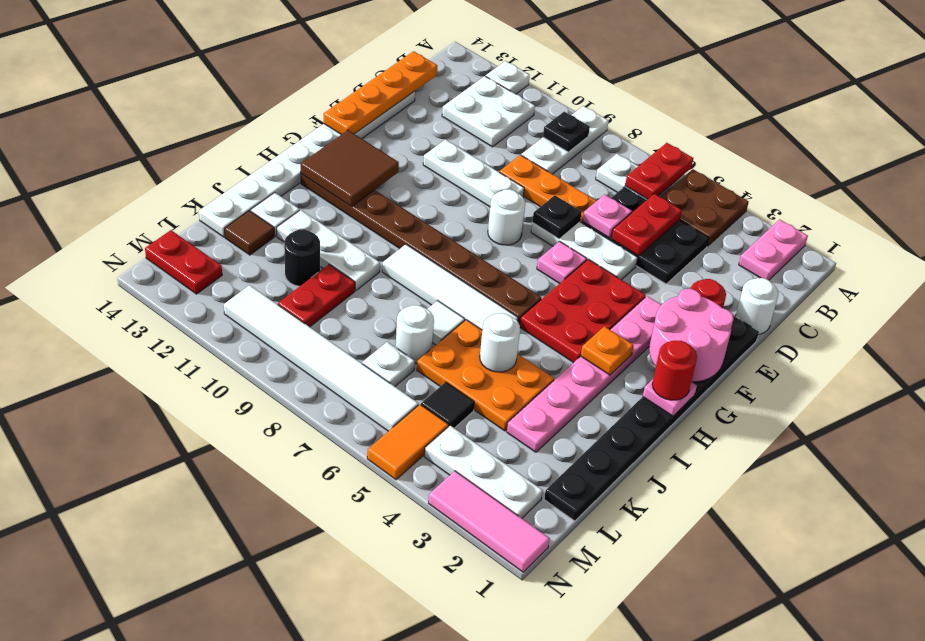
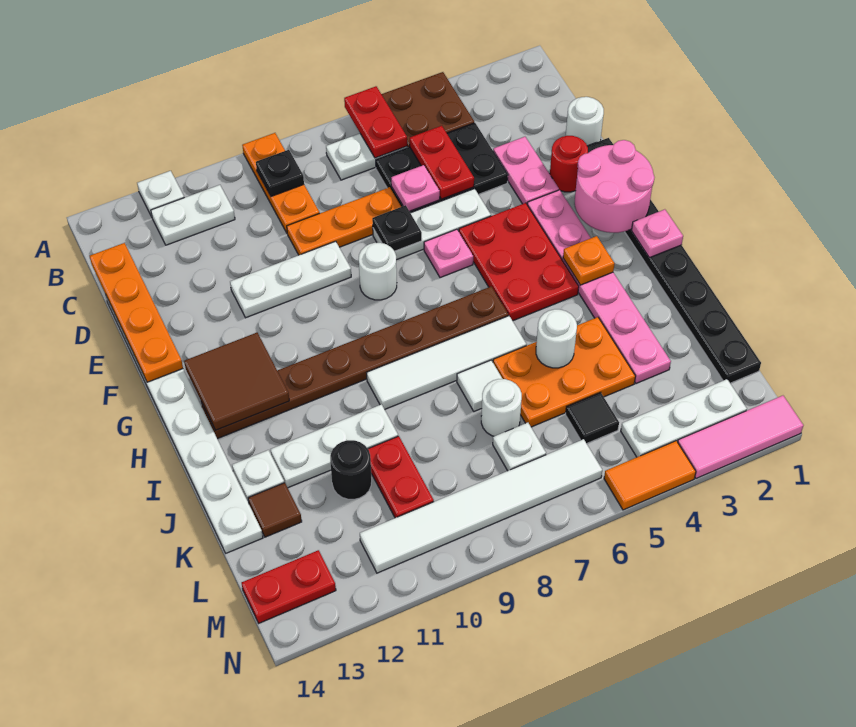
pink plate A2:B2 level 1 -> pink plate D3:E3 level 1
white plate A9:C9 level 1 -> orange plate A9:C9 level 1
white plate B11:C12 level 1 -> white plate B11:B12 level 1
red round brick H1 level 3 -> none
orange tile M5:N5 level 1 -> orange tile N4:N5 level 1

